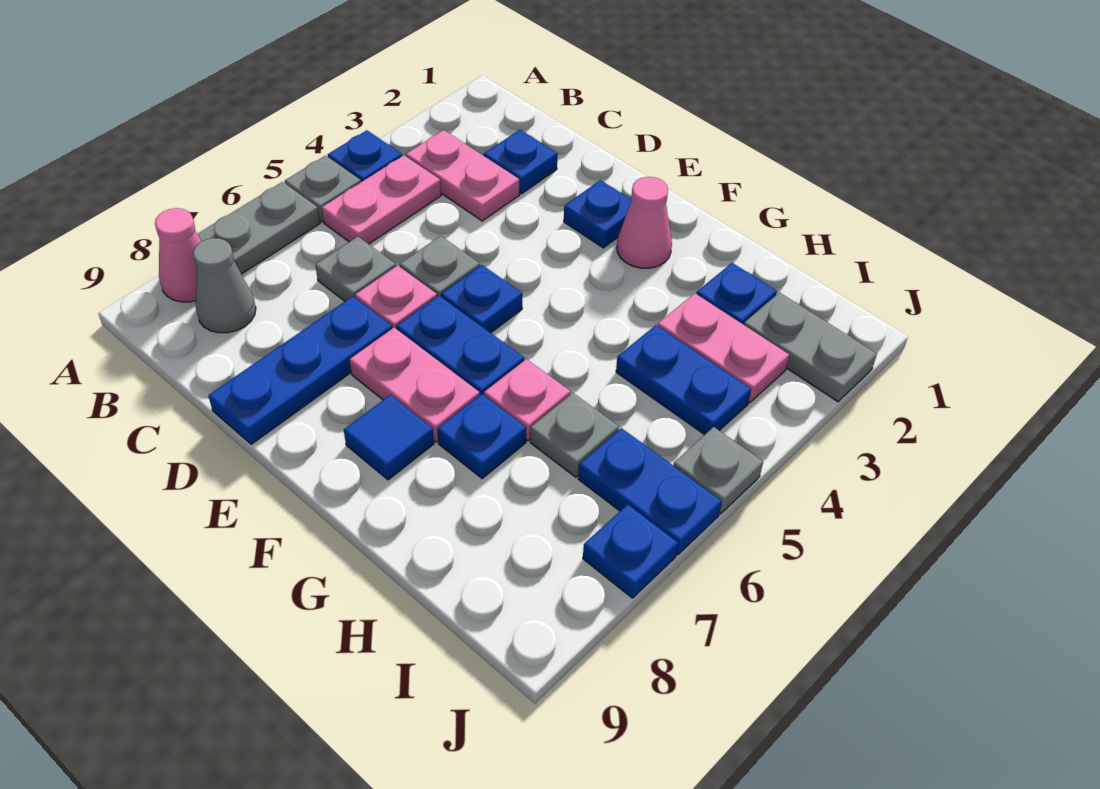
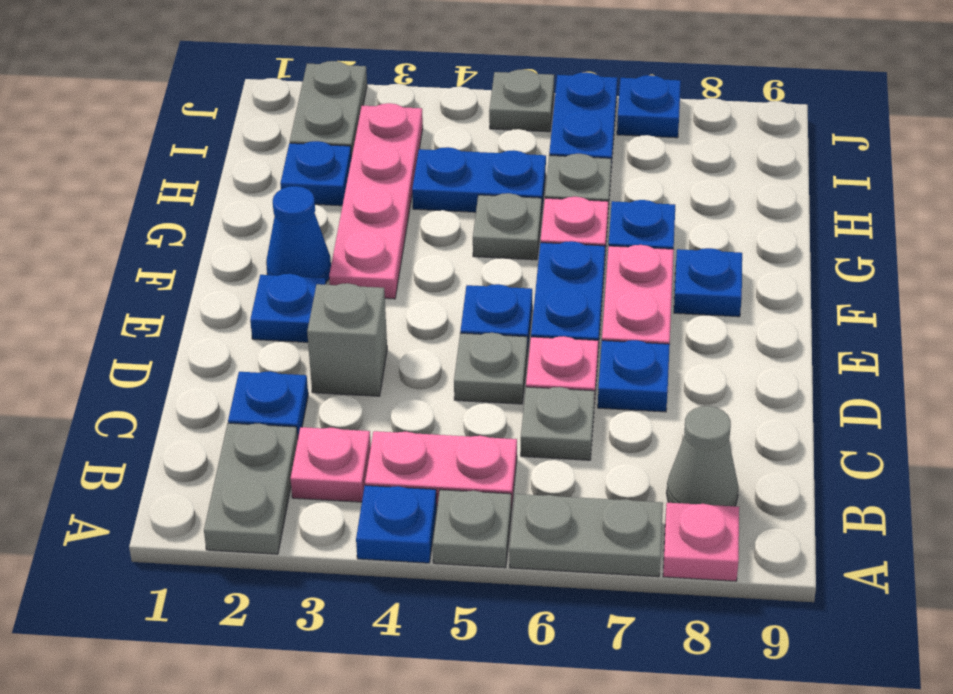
none -> grey plate A2:B2 level 1
pink cone A8 level 1 -> pink plate A8 level 1
pink plate B3:C3 level 1 -> pink plate B3 level 1
none -> grey brick D3 level 1
blue plate D7:D9 level 1 -> blue plate D7 level 1
pink cone F2 level 1 -> blue cone F2 level 1
blue tile F8 level 1 -> blue plate F8 level 1
none -> grey plate G5 level 1
pink plate H3:I3 level 1 -> pink plate F3:I3 level 1
blue plate H4:I4 level 1 -> blue plate H4:H5 level 1

